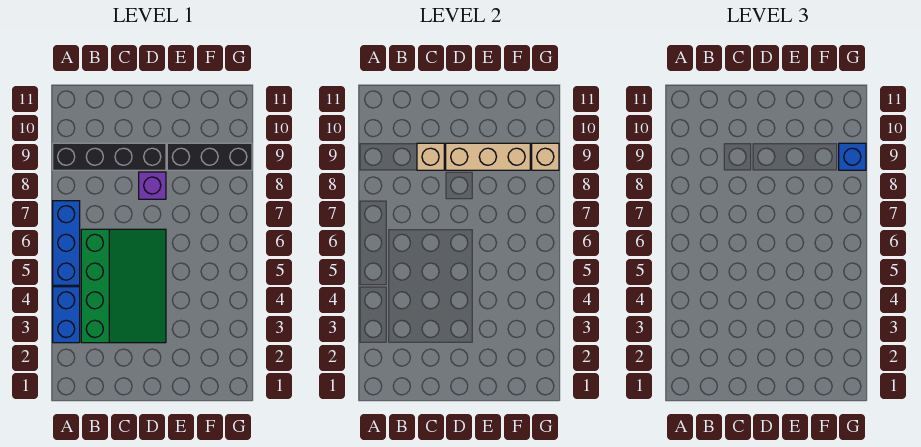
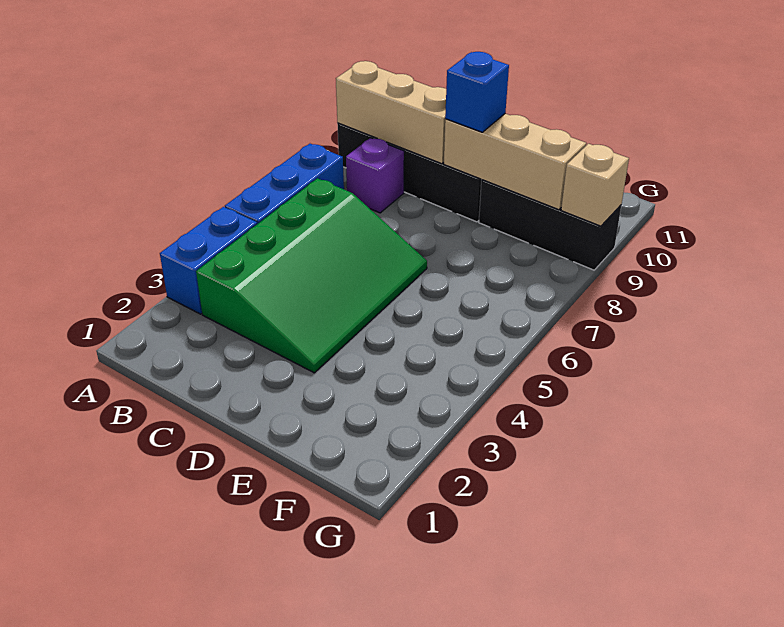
tan brick C9 level 2 -> tan brick A9:C9 level 2
purple brick D8 level 1 -> purple brick B8 level 1
blue brick G9 level 3 -> blue brick D9 level 3

